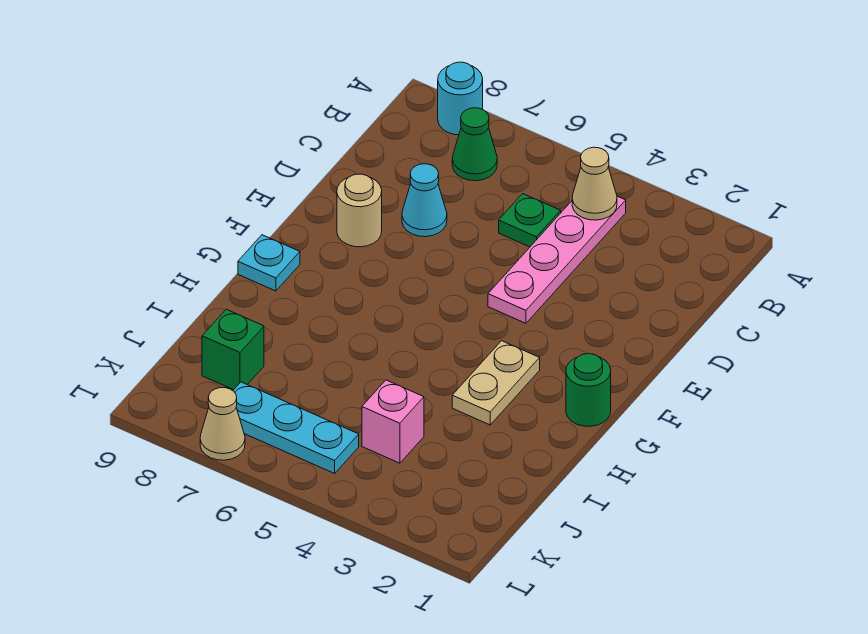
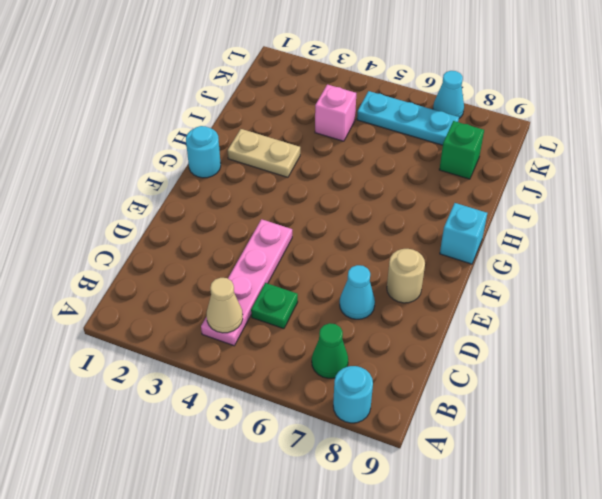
green round brick G1 level 1 -> cyan round brick G1 level 1
tan plate G3:H3 level 1 -> tan plate H2:H3 level 1
cyan plate G9 level 1 -> cyan brick G9 level 1
tan cone L7 level 1 -> cyan cone L7 level 1

